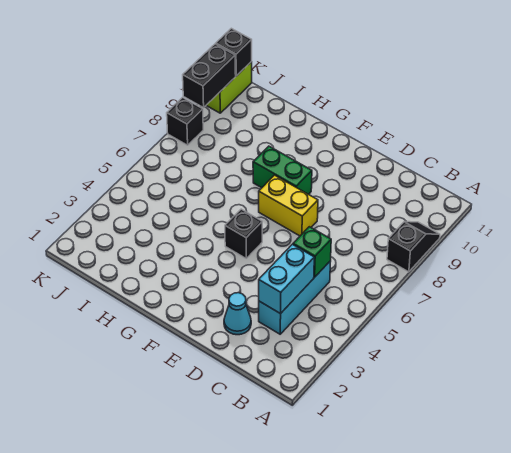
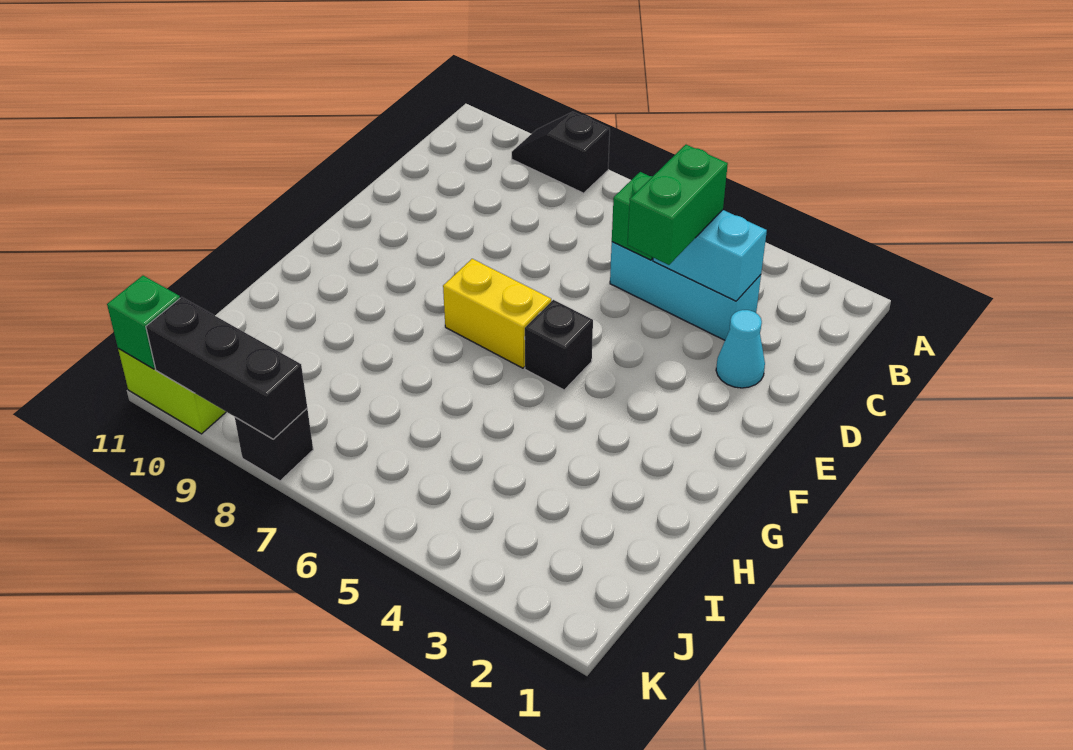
yellow brick E7:F7 level 1 -> yellow brick F6:F7 level 1
green brick F8:G8 level 1 -> green brick C4:D4 level 3
black brick K9:K10 level 2 -> black brick K8:K10 level 2
black brick K11 level 2 -> green brick K11 level 2

